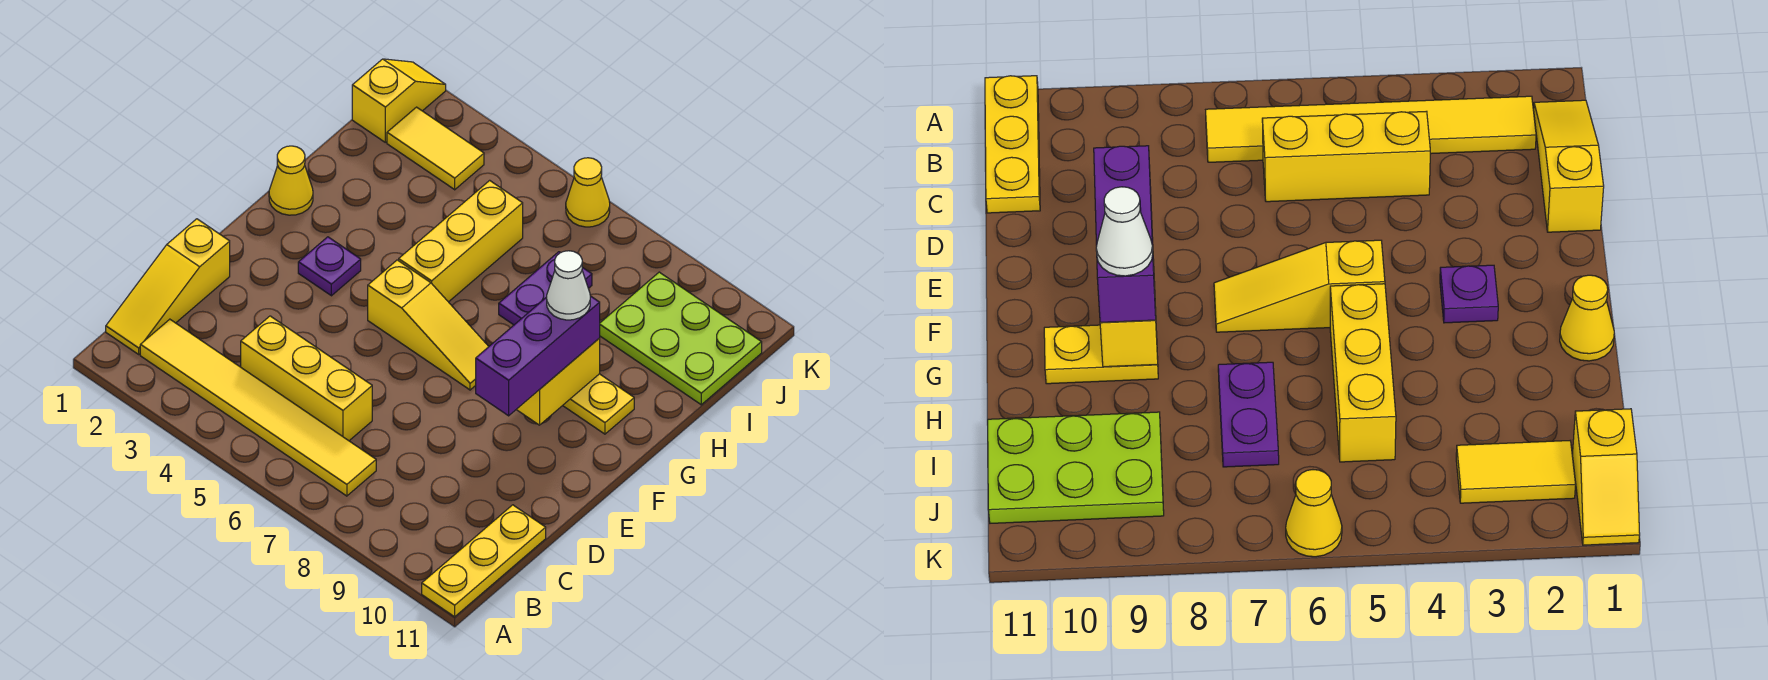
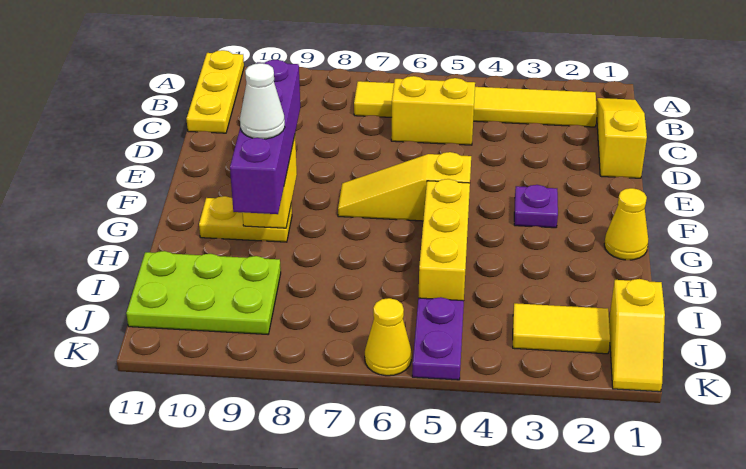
yellow brick C4:C6 level 1 -> yellow brick C5:C6 level 1
purple brick E9:G9 level 3 -> purple brick E9:H9 level 3
purple plate H7:I7 level 1 -> purple plate J5:K5 level 1

